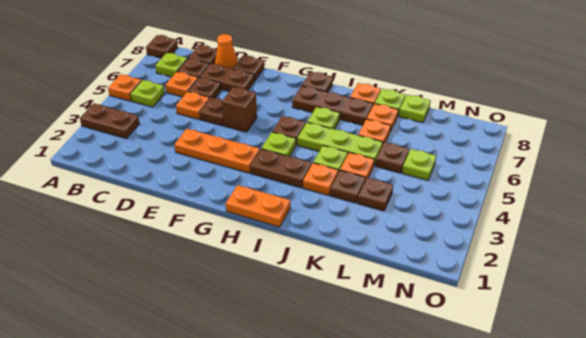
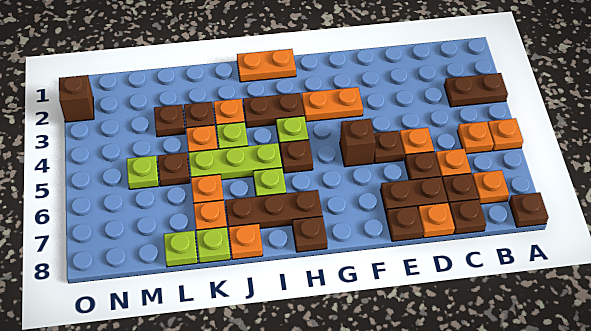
lime plate B5 level 1 -> orange plate B5 level 1
lime plate B7 level 1 -> orange plate B7 level 1
orange cone D8 level 1 -> orange plate D8 level 1
orange plate E3:G3 level 1 -> orange plate F3:G3 level 1
none -> brown brick O2 level 1

